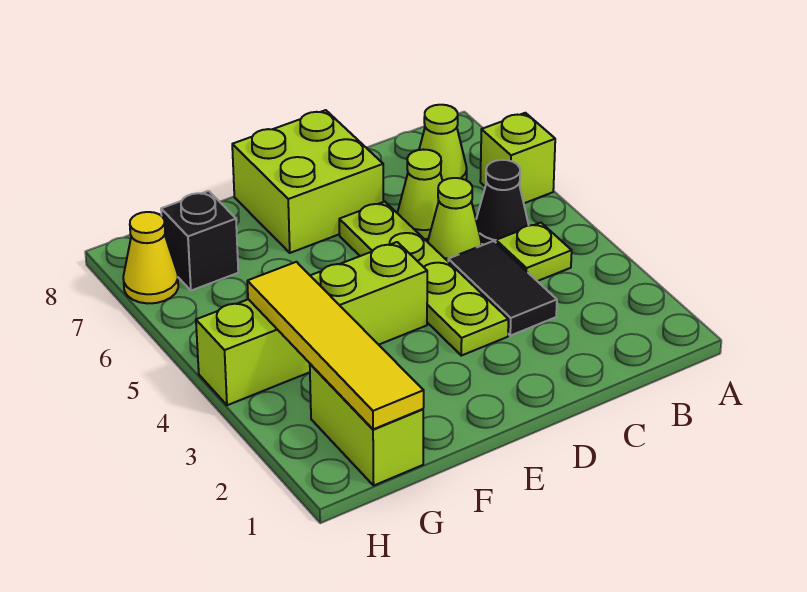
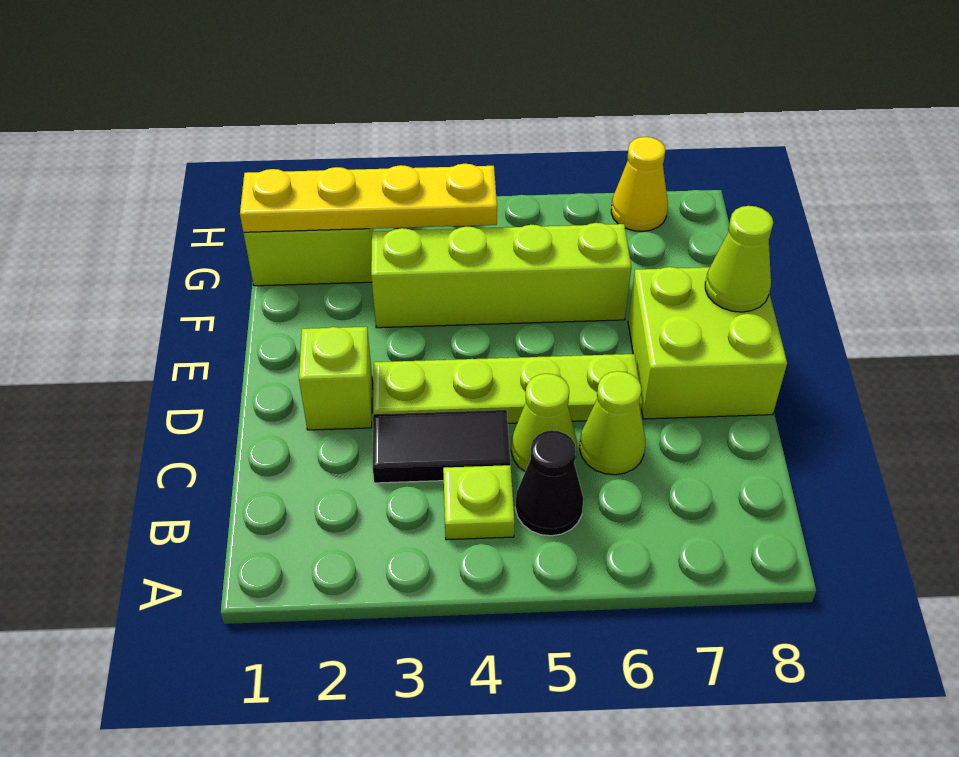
lime brick A6 level 1 -> lime brick D2 level 1
lime cone B7 level 1 -> lime cone E8 level 2
lime brick E4:H4 level 1 -> lime brick F3:F6 level 1
yellow tile G1:G4 level 2 -> yellow plate G1:G4 level 2
black brick G7 level 1 -> none

